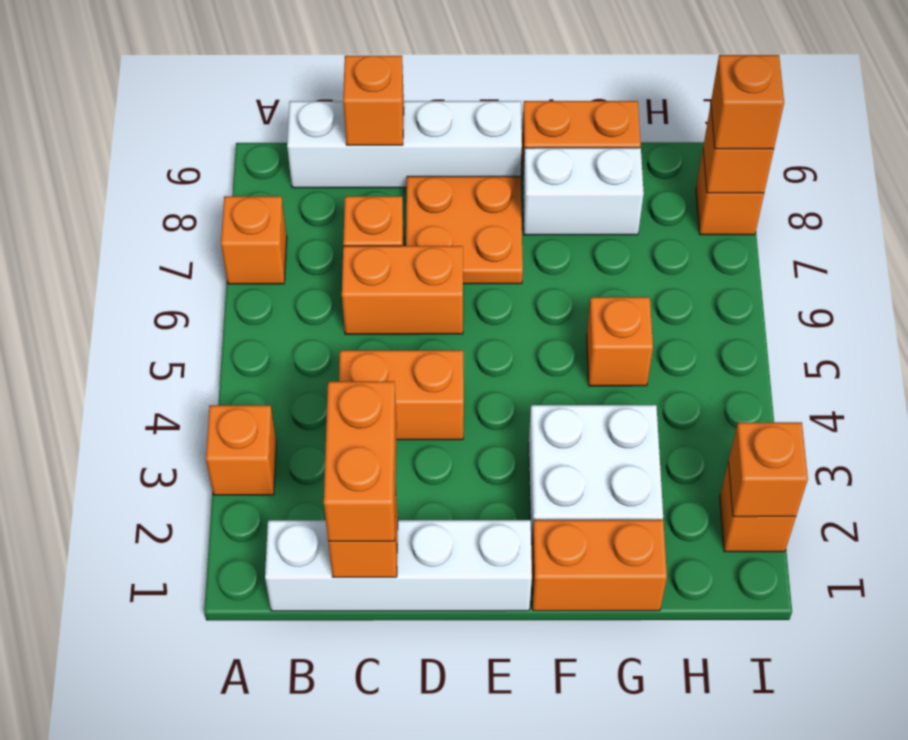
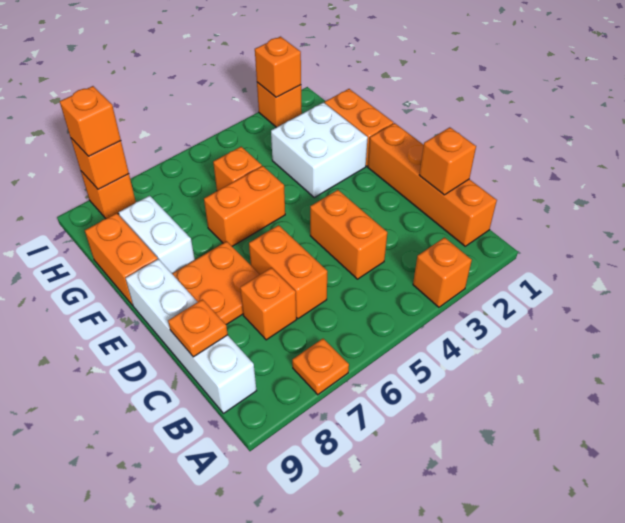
orange brick A7 level 1 -> orange plate A7 level 1
white brick B1:E1 level 1 -> orange brick B1:E1 level 1
orange brick C1:C2 level 3 -> orange brick F5:F6 level 1
orange brick C9 level 2 -> orange plate C9 level 2

